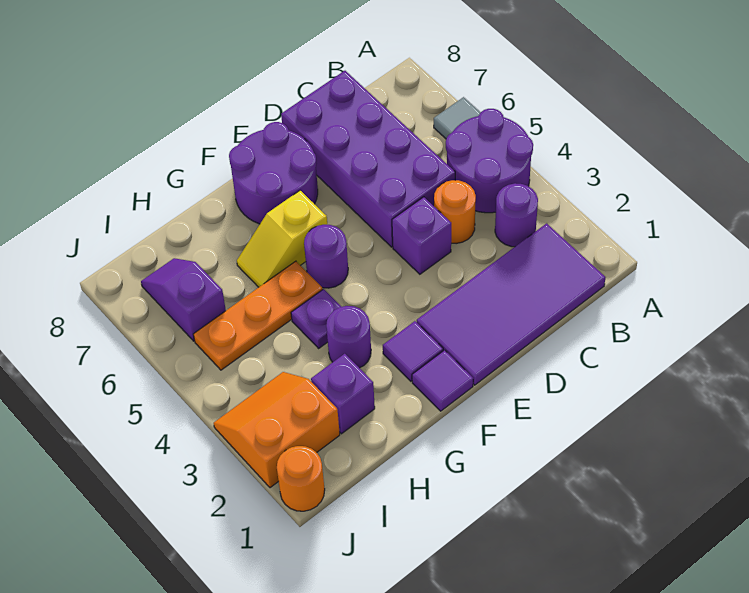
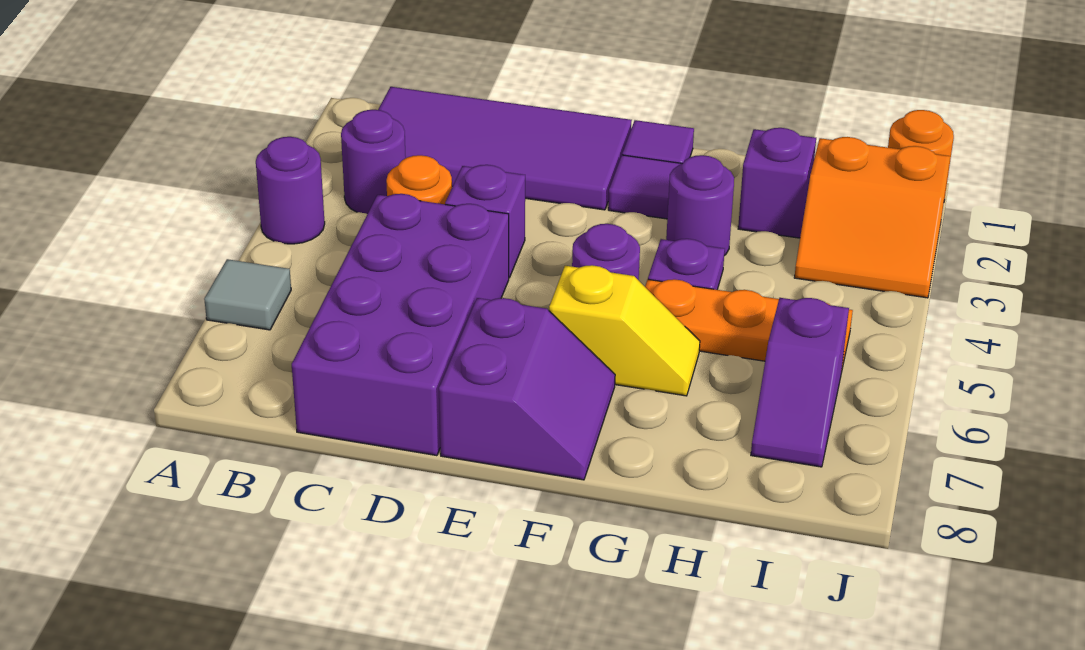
purple round brick A4:B5 level 1 -> purple round brick A4 level 1
purple round brick E7:F8 level 1 -> purple slope E7:F8 level 1 top E

